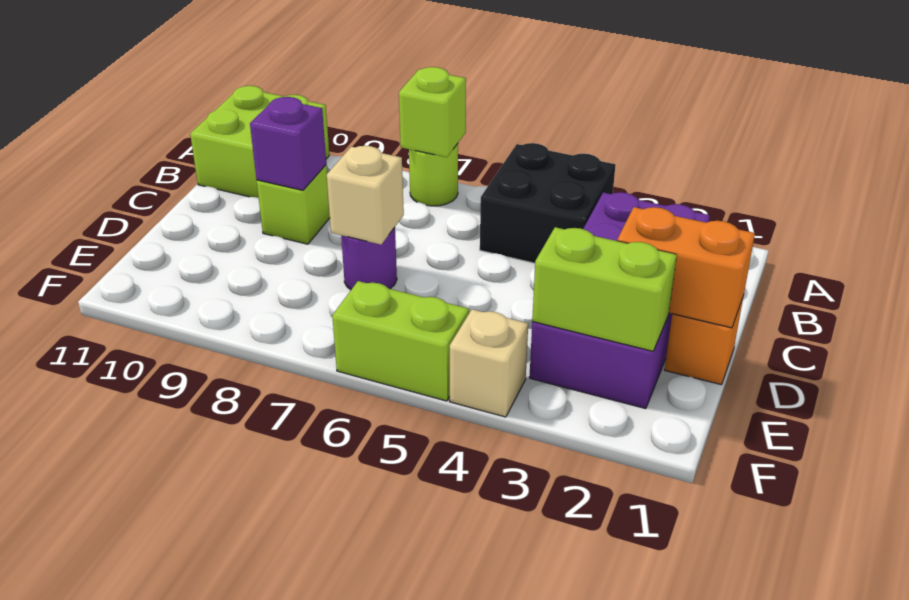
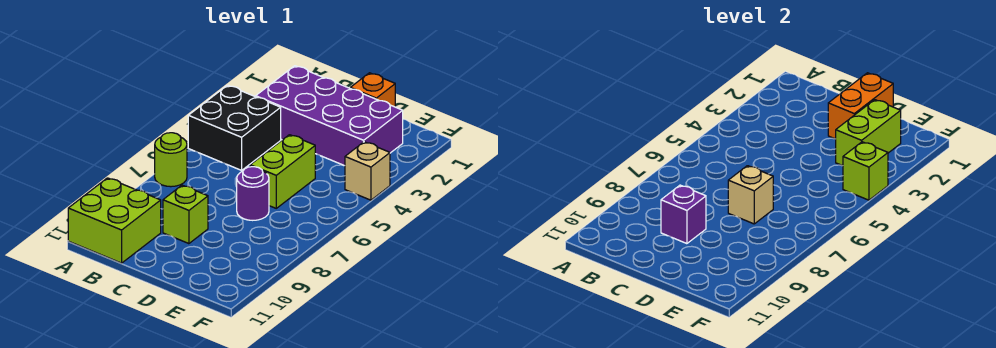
lime brick A7 level 2 -> lime brick F4 level 2
lime brick F5:F6 level 1 -> lime brick D5:D6 level 1

